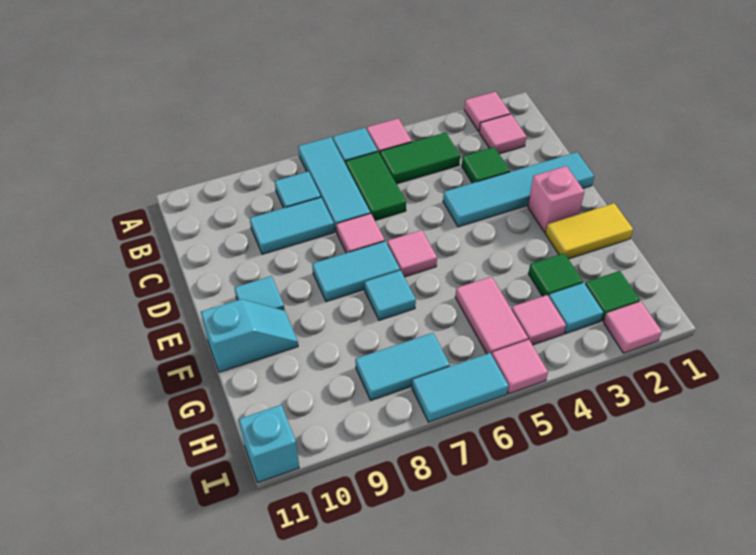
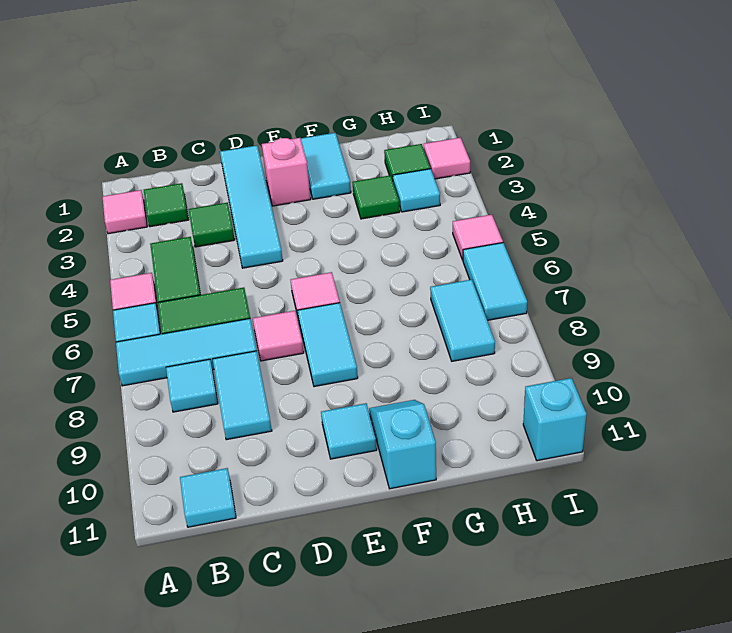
pink tile B2 level 1 -> green tile B2 level 1
yellow tile F1:F2 level 1 -> cyan tile F1:F2 level 1
cyan tile F7 level 1 -> cyan tile B11 level 1
pink tile G5:H5 level 1 -> none
pink tile H4 level 1 -> none

